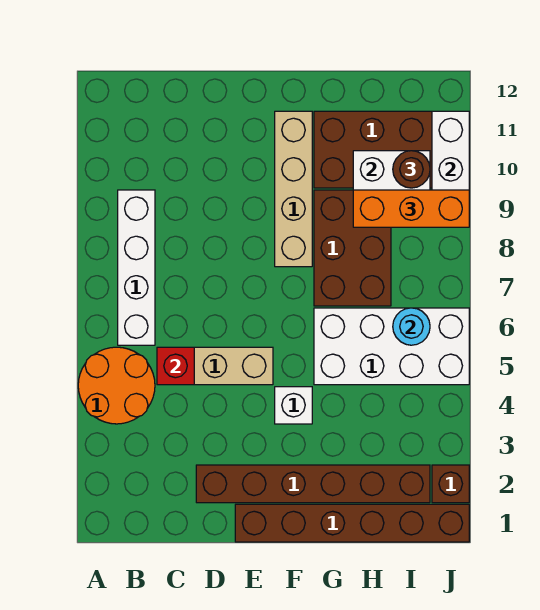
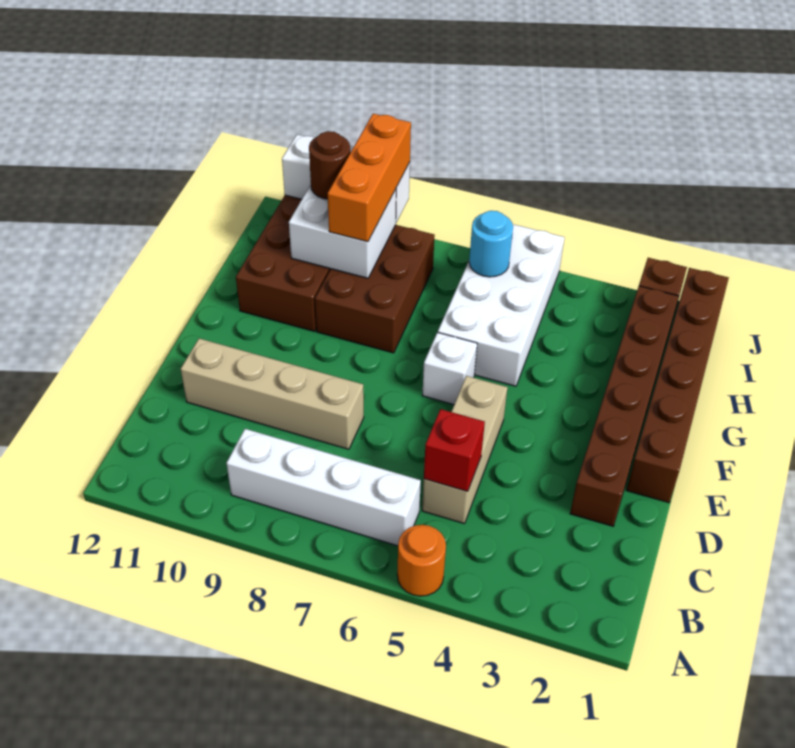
orange round brick A4:B5 level 1 -> orange round brick A5 level 1
white brick F4 level 1 -> white brick F6 level 1
tan brick F8:F11 level 1 -> tan brick D8:D11 level 1
brown brick G7:H9 level 1 -> brown brick G8:I9 level 1

